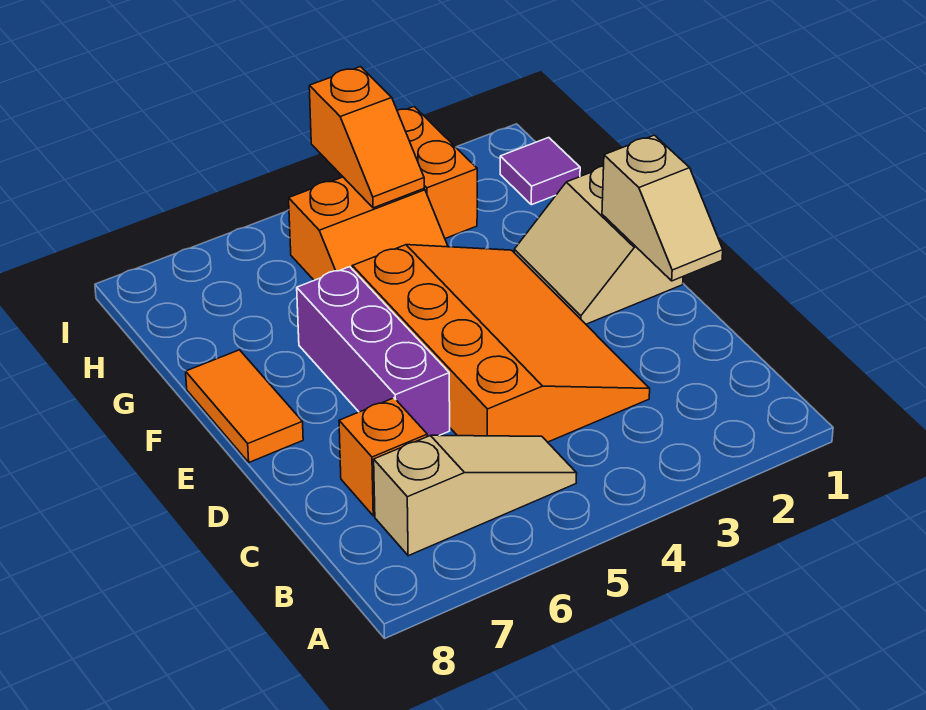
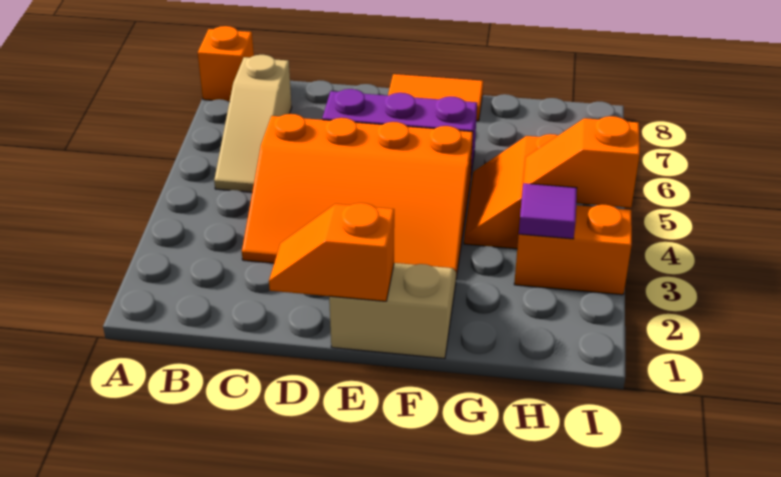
orange brick C7 level 1 -> orange brick A8 level 1
tan slope D1:E1 level 2 top E -> orange slope D1:E1 level 2 top E
purple tile H1 level 1 -> purple tile H3 level 2

